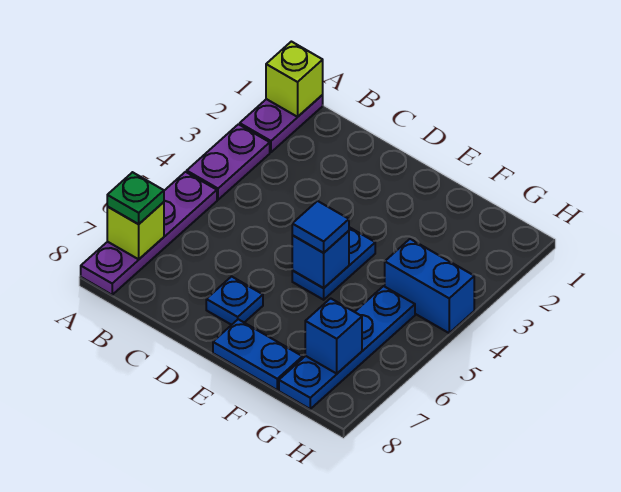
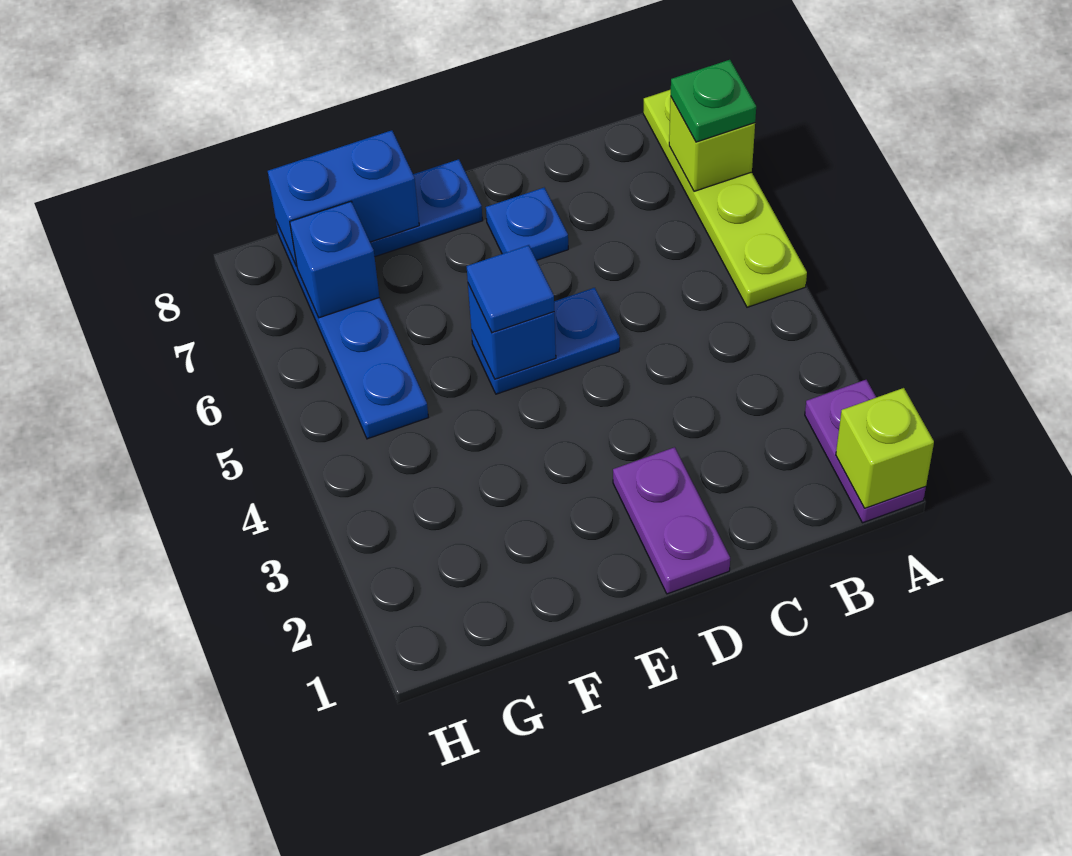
purple plate A3:A4 level 1 -> purple plate D1:D2 level 1
purple plate A5:A8 level 1 -> lime plate A5:A8 level 1
blue plate E4:E5 level 1 -> blue plate D5:E5 level 1
blue brick G4:H4 level 1 -> blue brick F8:G8 level 2

